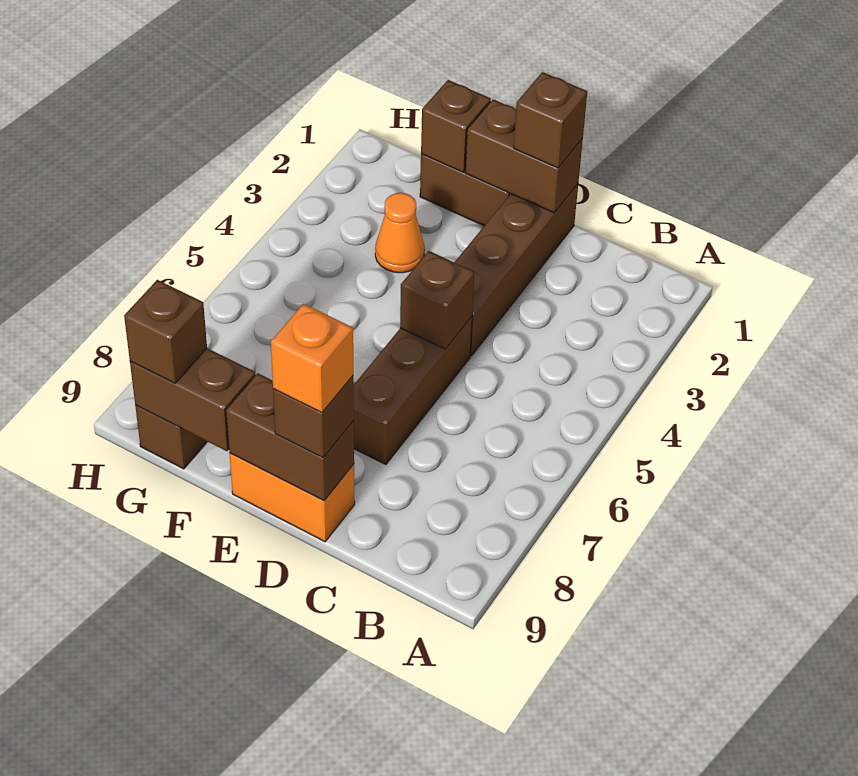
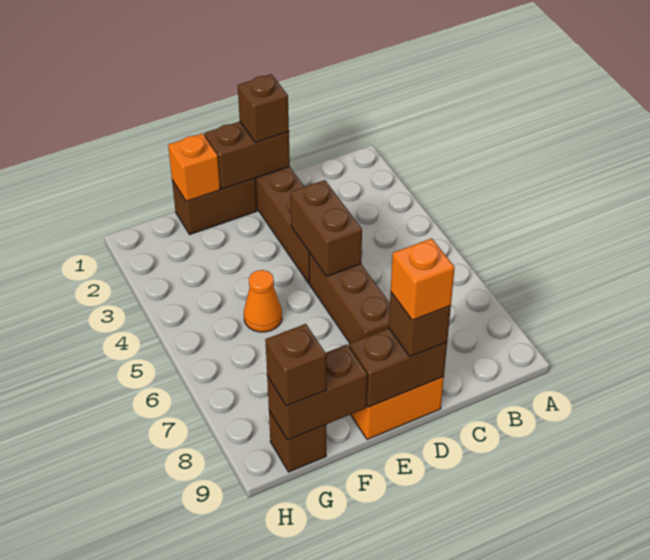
brown brick D5 level 2 -> brown brick D4:D5 level 2
brown brick F1 level 2 -> orange brick F1 level 2
orange cone F3 level 1 -> orange cone F5 level 1

